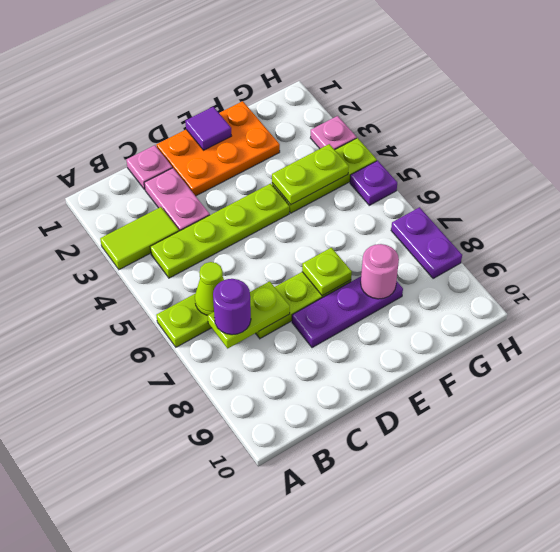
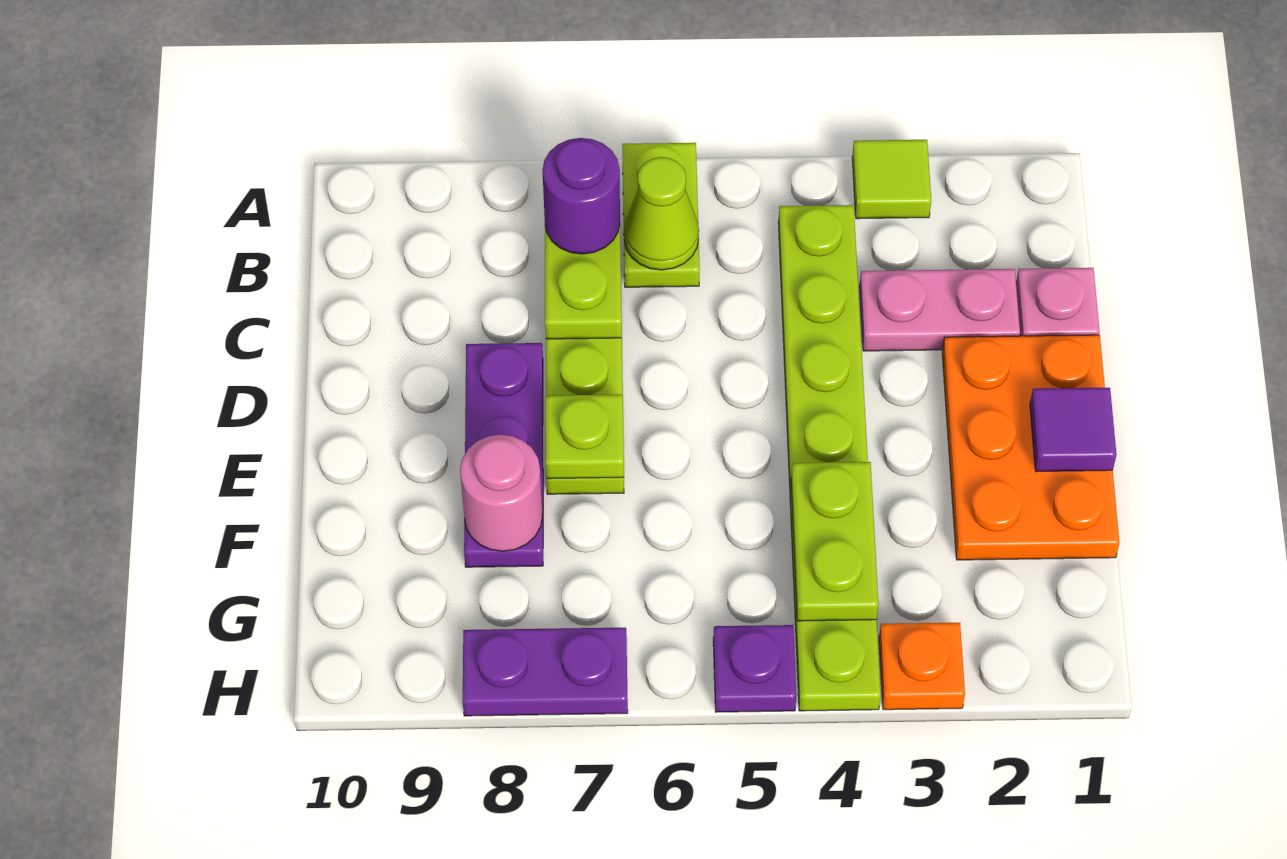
lime tile A3:B3 level 1 -> lime tile A3 level 1
pink plate H3 level 1 -> orange plate H3 level 1

